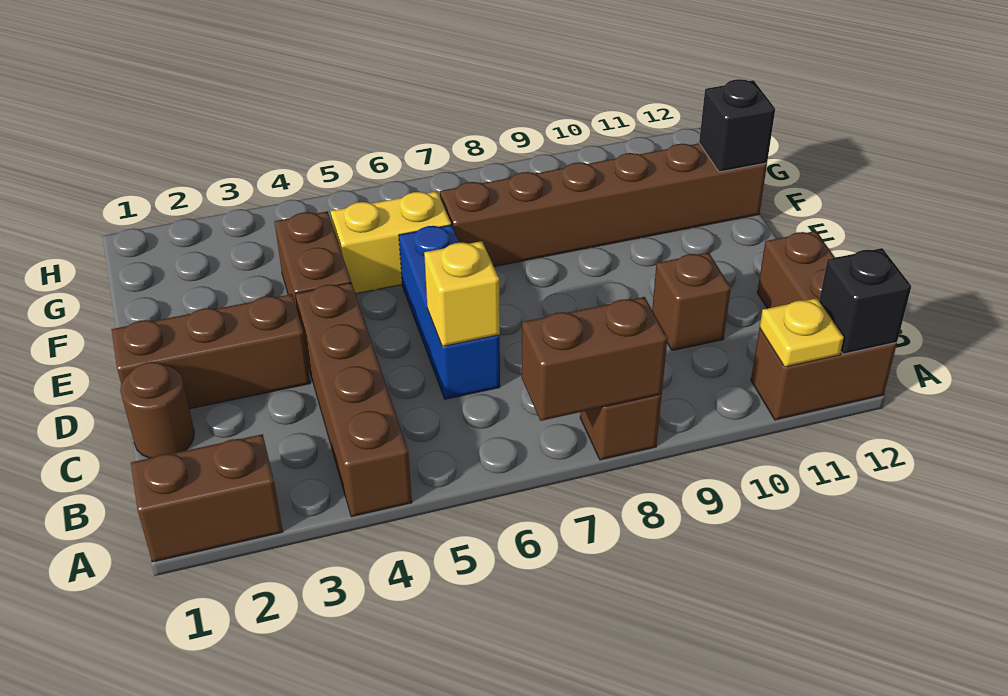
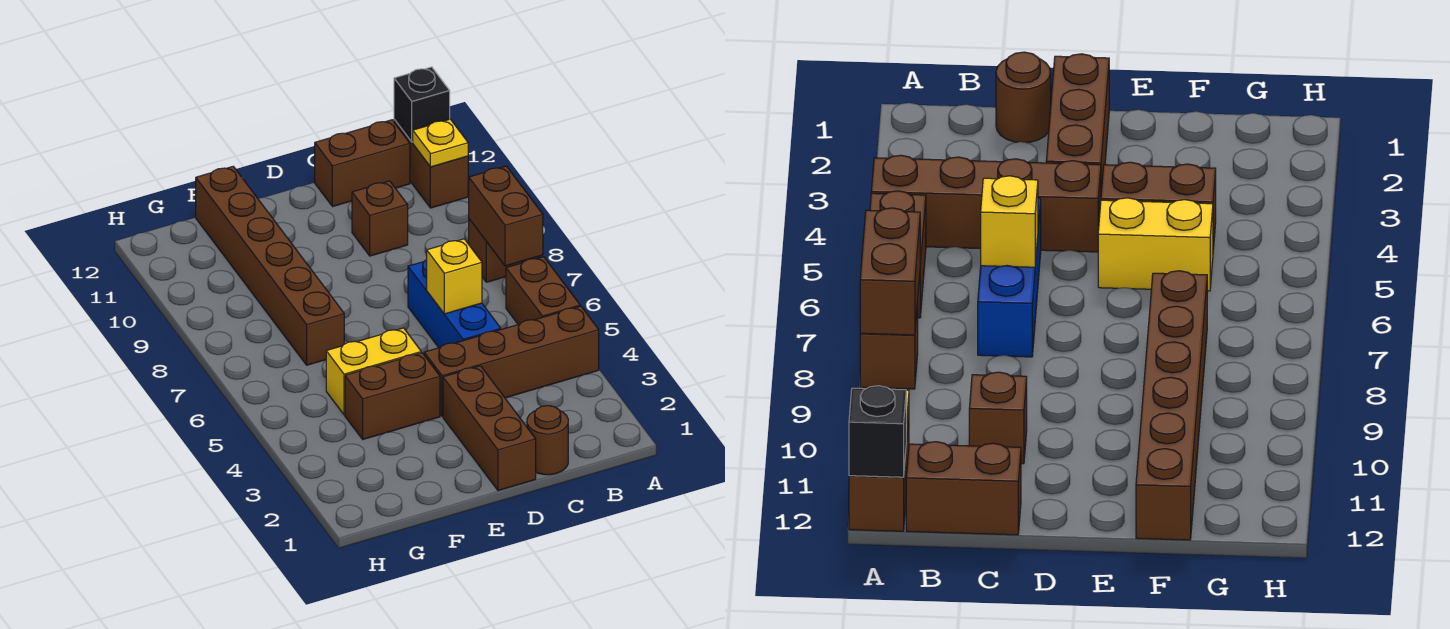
brown brick A1:A2 level 1 -> brown brick A5:A6 level 1
blue brick C6:E6 level 1 -> blue brick C5:C7 level 1
yellow brick F5:F6 level 1 -> yellow brick E5:F5 level 1
black brick F12 level 2 -> none

